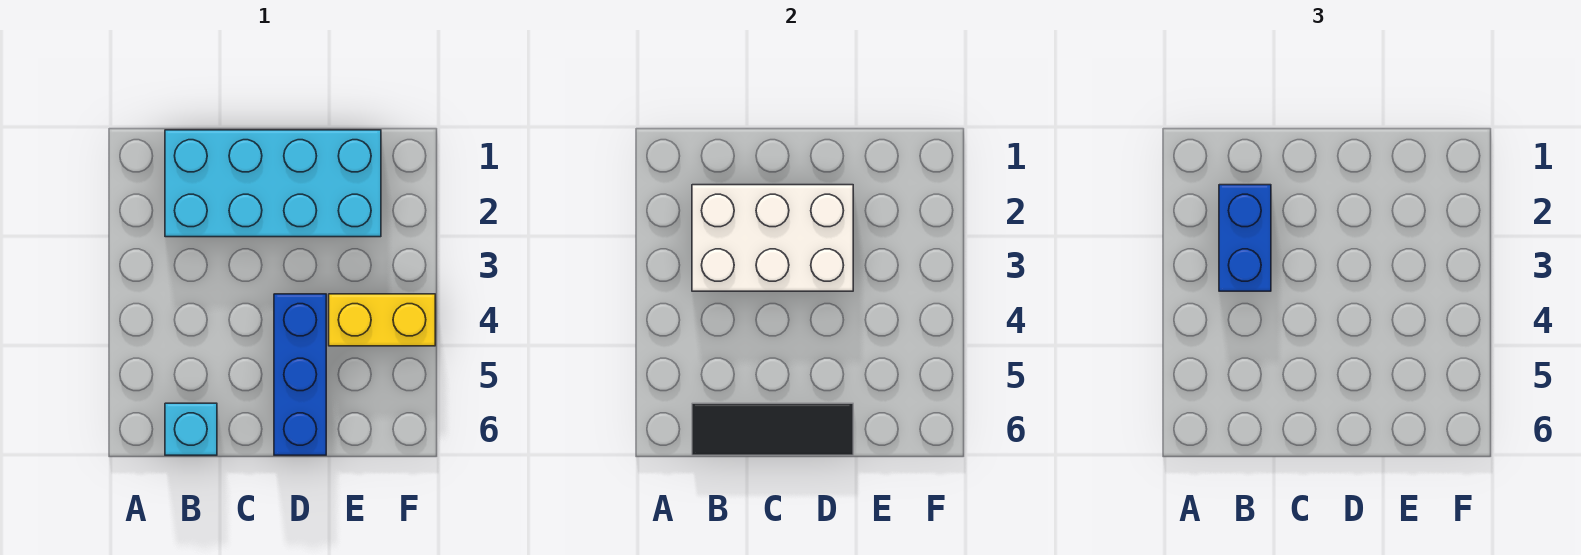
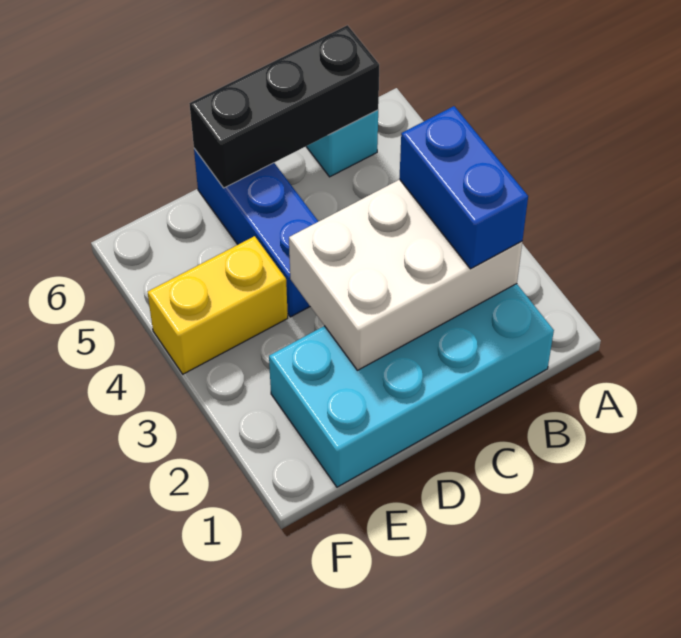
black tile B6:D6 level 2 -> black brick B6:D6 level 2

